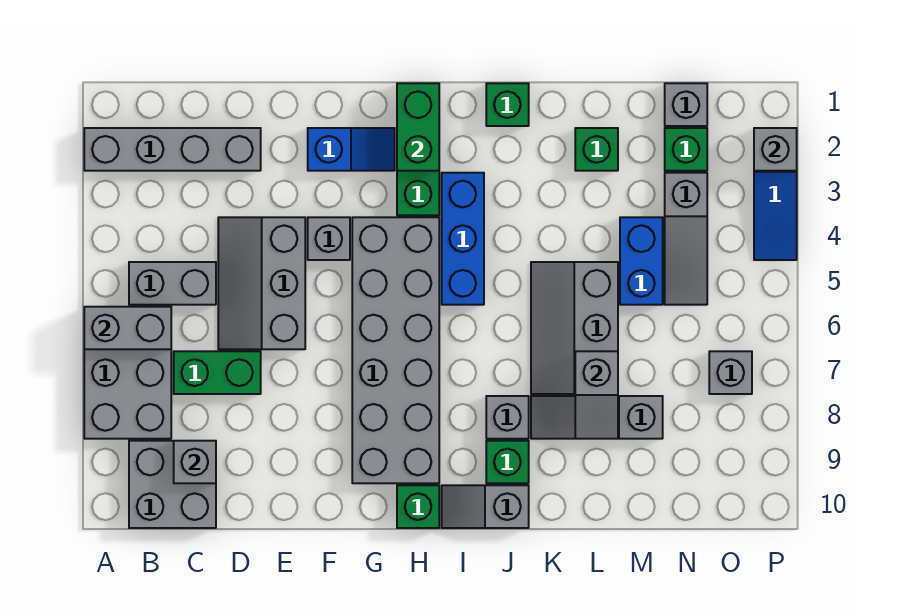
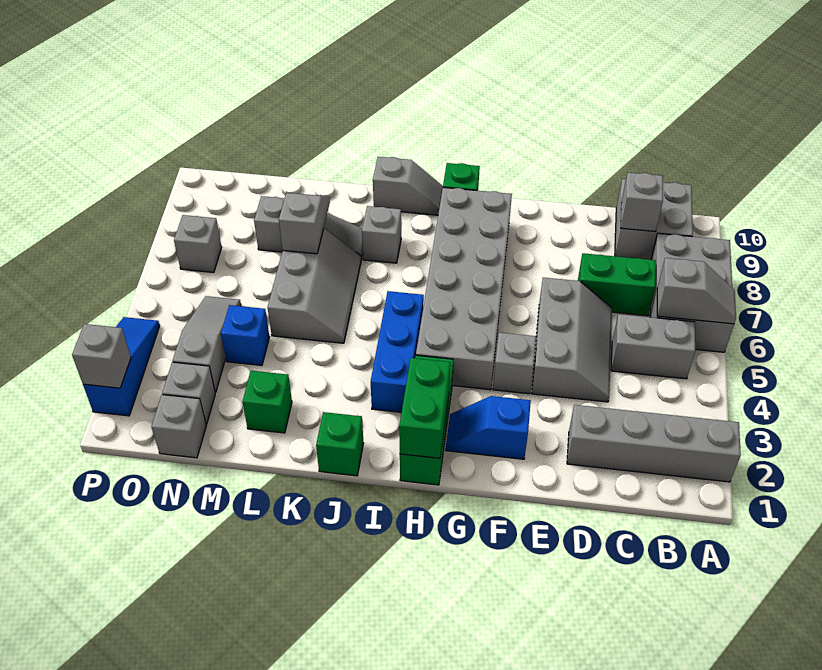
grey brick A6:B6 level 2 -> grey slope A6:B6 level 2 top B
green brick J9 level 1 -> none
blue brick M4:M5 level 1 -> blue brick M4 level 1
green brick N2 level 1 -> grey brick N2 level 1

